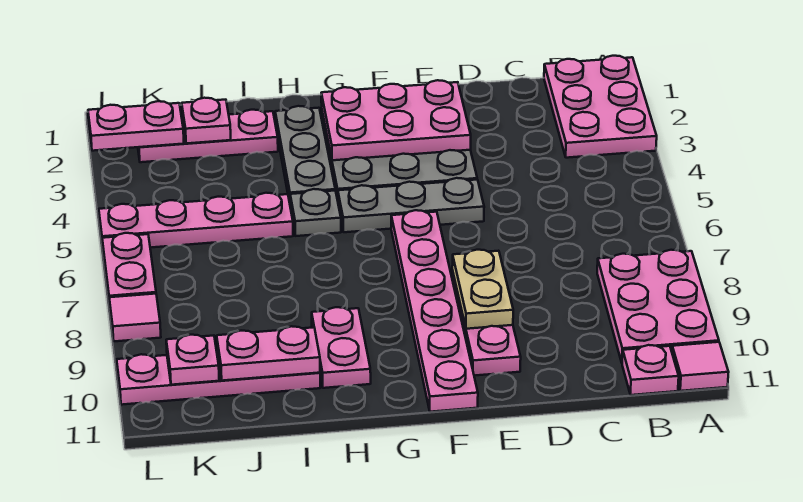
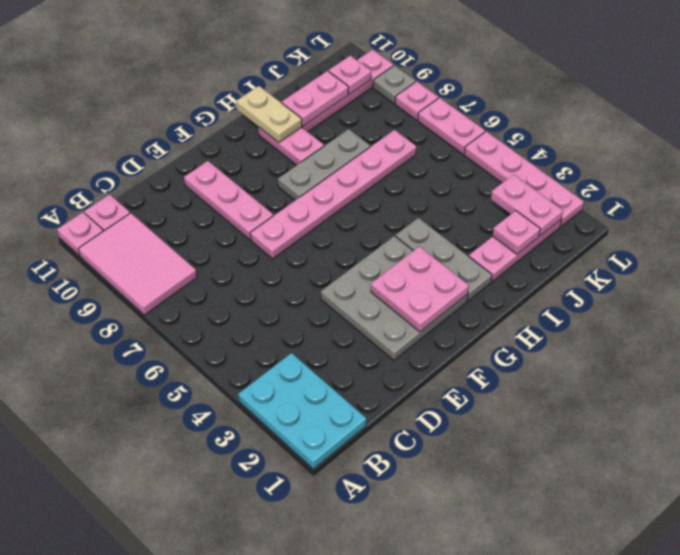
pink plate A1:B3 level 1 -> cyan plate A1:B3 level 1
pink plate A8:B10 level 1 -> pink tile A8:B10 level 1
pink tile A11 level 1 -> pink plate A11 level 1
pink plate E2:G3 level 2 -> pink plate F2:G3 level 2
grey plate E5:G5 level 1 -> grey plate G8:I8 level 1
tan plate E8:E9 level 2 -> tan plate H10:H11 level 2
pink plate F6:F11 level 1 -> pink plate E7:J7 level 1
grey plate H5 level 1 -> grey plate L9 level 1
pink plate I5:L5 level 1 -> pink plate L2:L5 level 1
pink plate K2:L2 level 2 -> pink plate K2:K3 level 2
pink tile L8 level 1 -> pink plate L8 level 1

